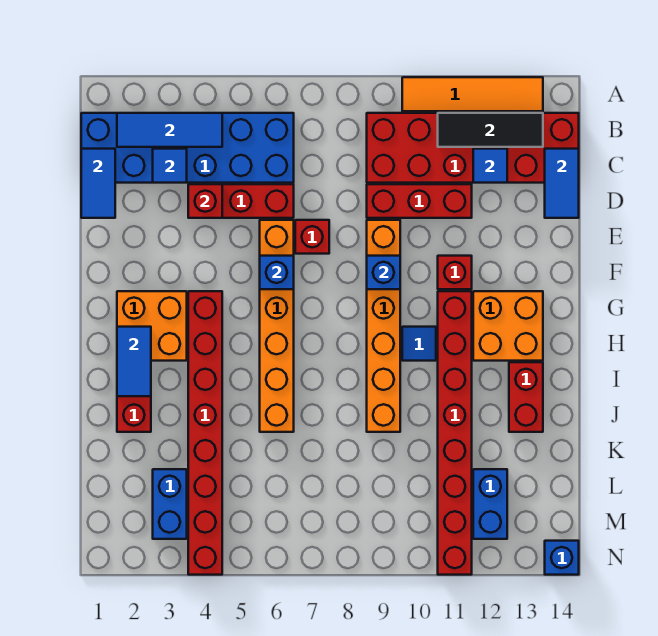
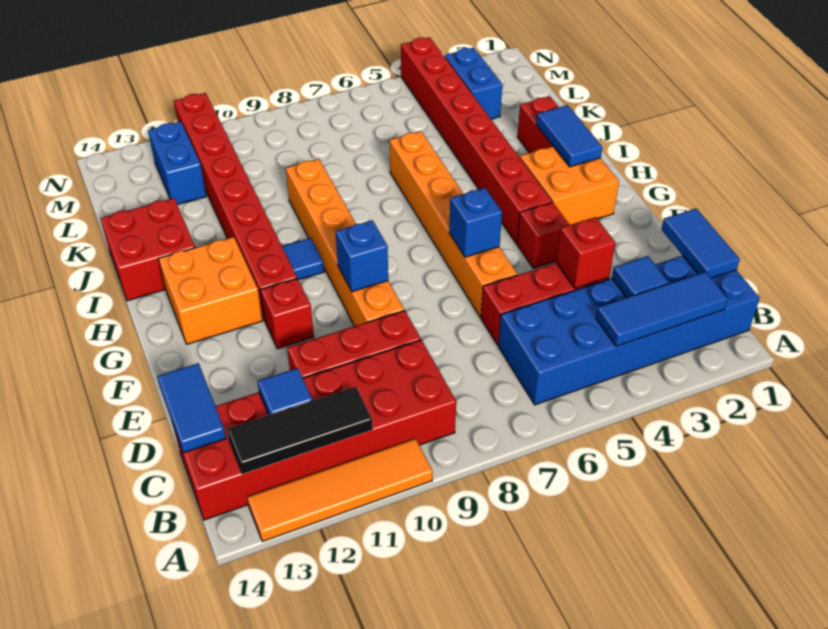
red brick E7 level 1 -> red brick F4 level 1
red brick I13:J13 level 1 -> red brick I13:J14 level 1
blue brick N14 level 1 -> none

